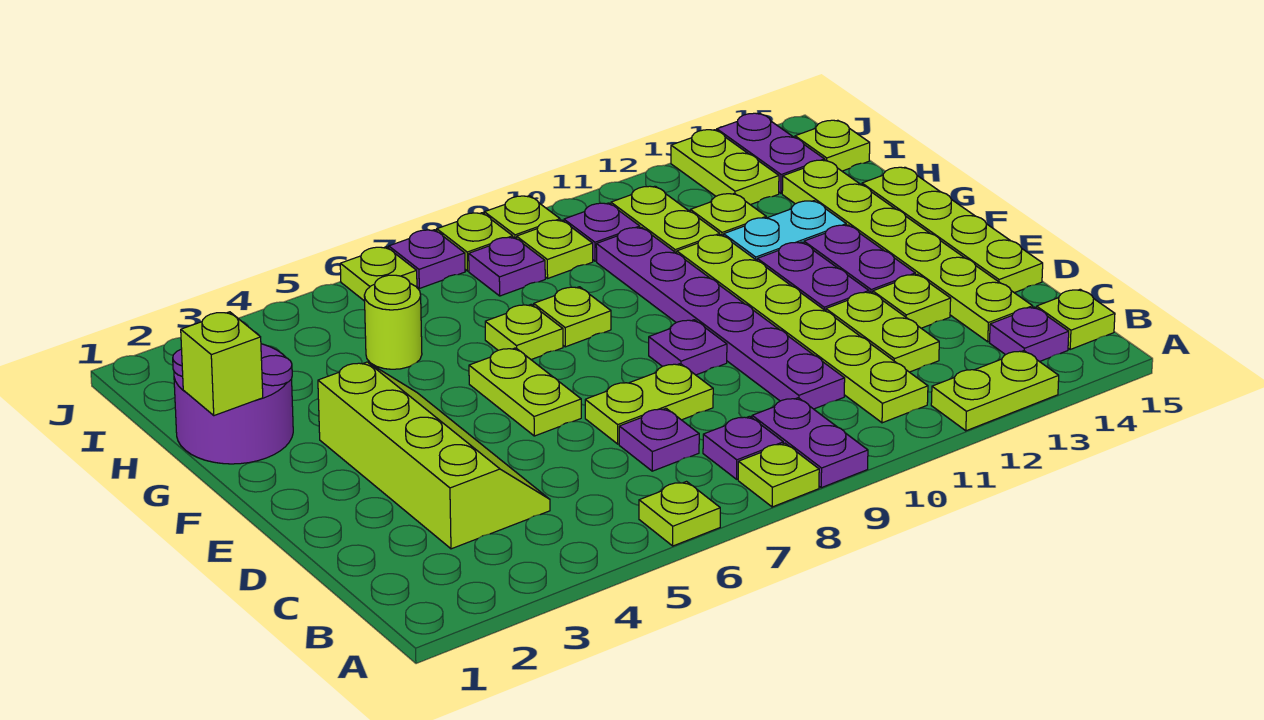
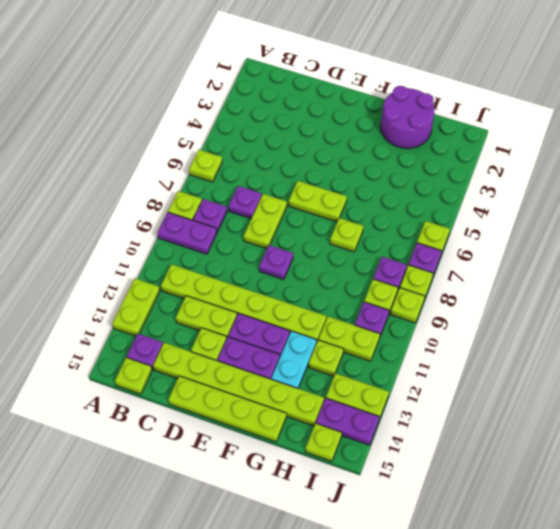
lime slope C3:F4 level 1 top 3 -> none
purple plate C10:H10 level 1 -> none
lime brick G1 level 2 -> none
lime plate G8 level 1 -> none
lime round brick H5 level 1 -> none

